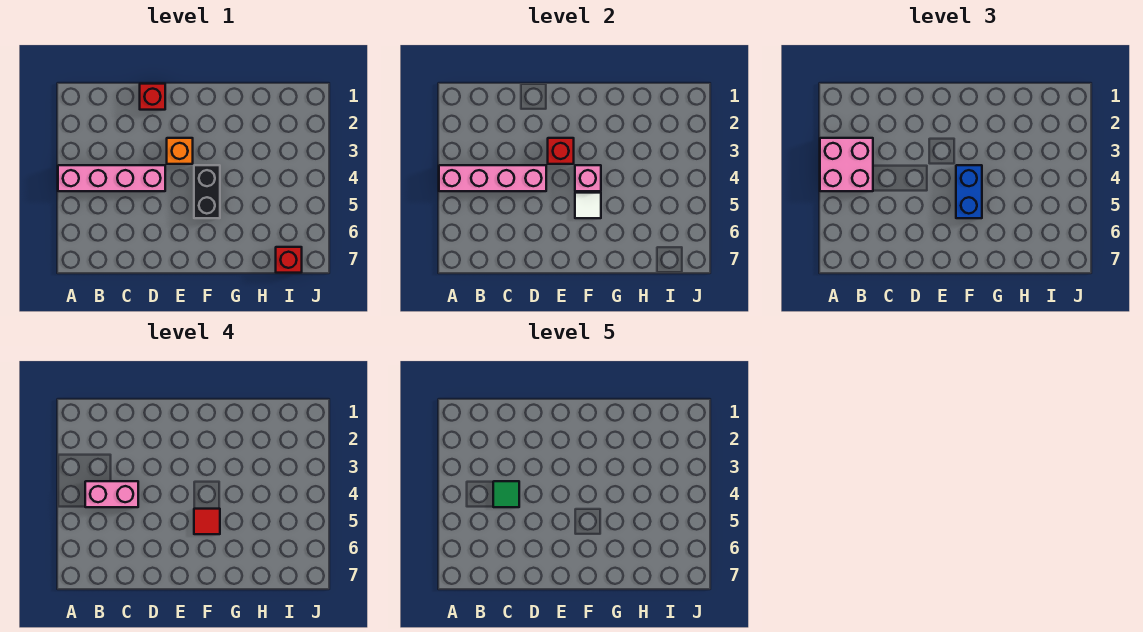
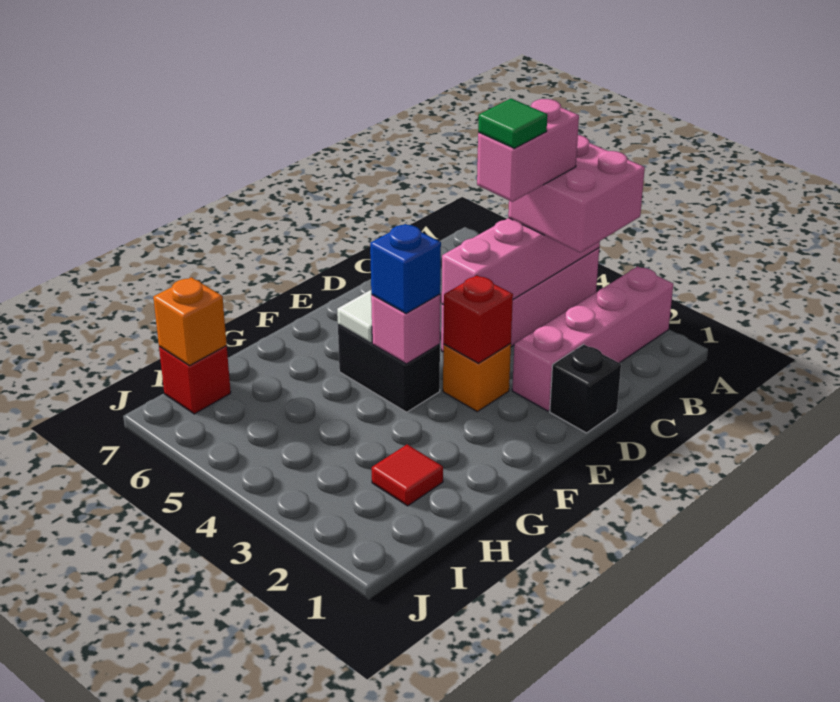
none -> pink brick A2:D2 level 1
red brick D1 level 1 -> black brick D1 level 1
blue brick F4:F5 level 3 -> blue brick F4 level 3
red tile F5 level 4 -> red tile H2 level 1
none -> orange brick I7 level 2

